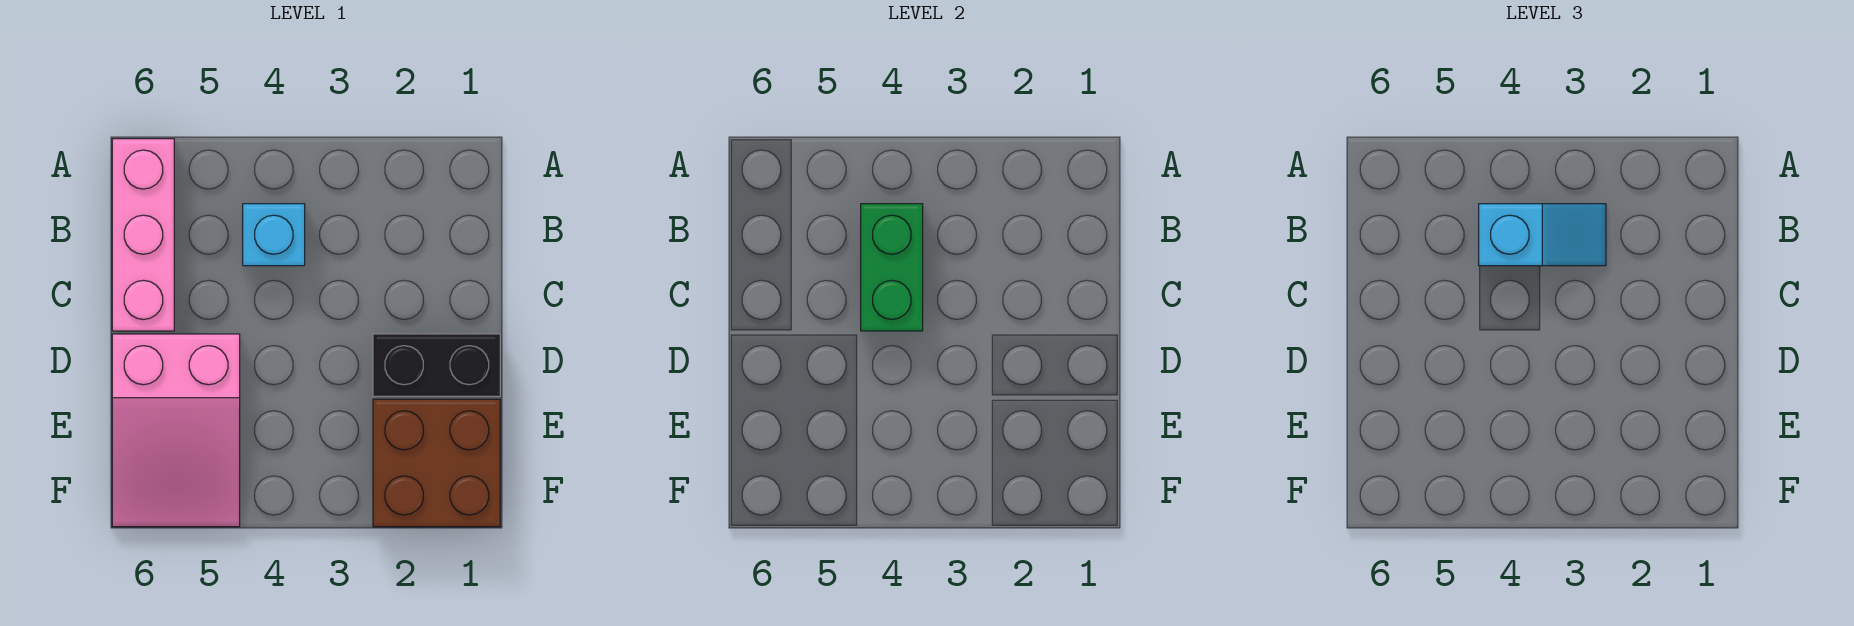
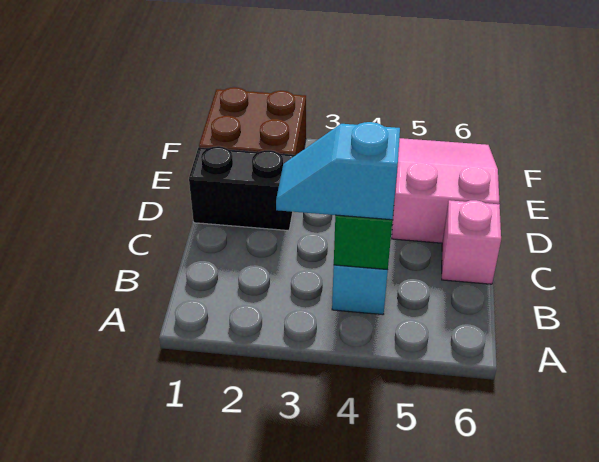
pink brick A6:C6 level 1 -> pink brick C6 level 1

